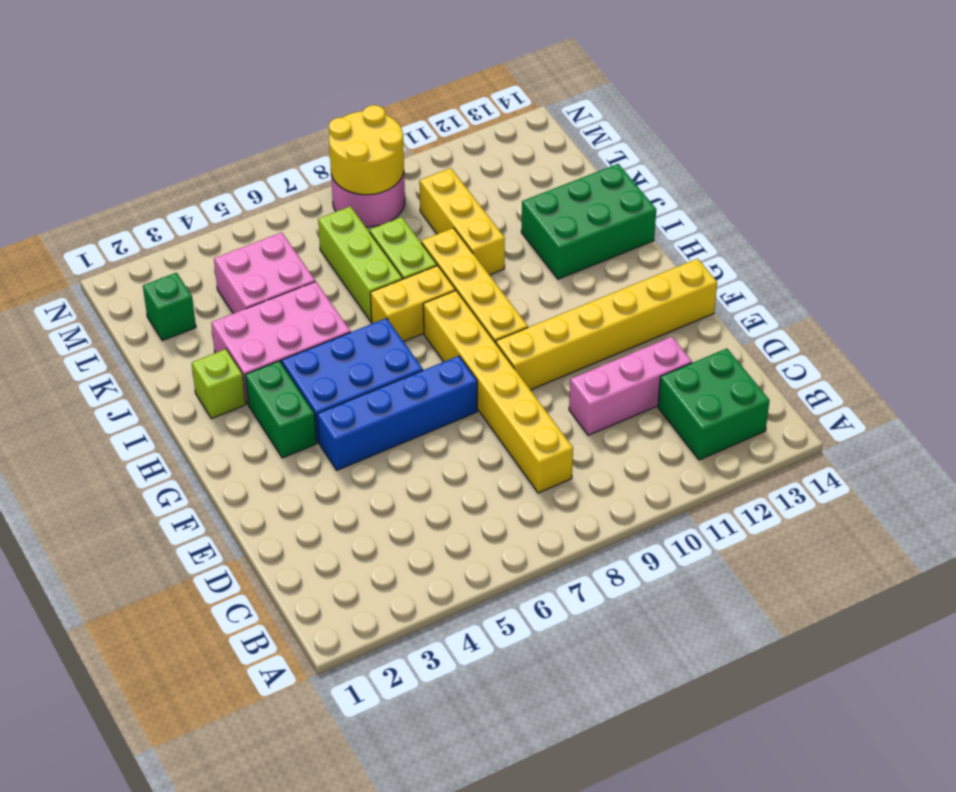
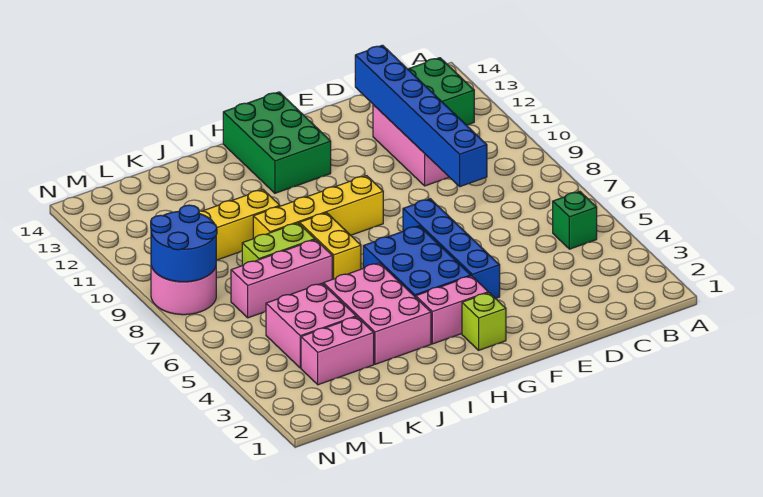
yellow brick C8:H8 level 1 -> none
none -> blue brick D8:D13 level 2
yellow brick F9:F14 level 1 -> none
green brick G3:H3 level 1 -> pink brick G3:H3 level 1
lime brick I2 level 1 -> lime brick G2 level 1
green brick I12:J14 level 1 -> green brick G12:H14 level 1
lime brick J7:L7 level 1 -> pink brick J7:L7 level 1
none -> pink brick K3:L3 level 1
green brick L2 level 1 -> green brick B5 level 1
yellow round brick M8:N9 level 2 -> blue round brick M8:N9 level 2

